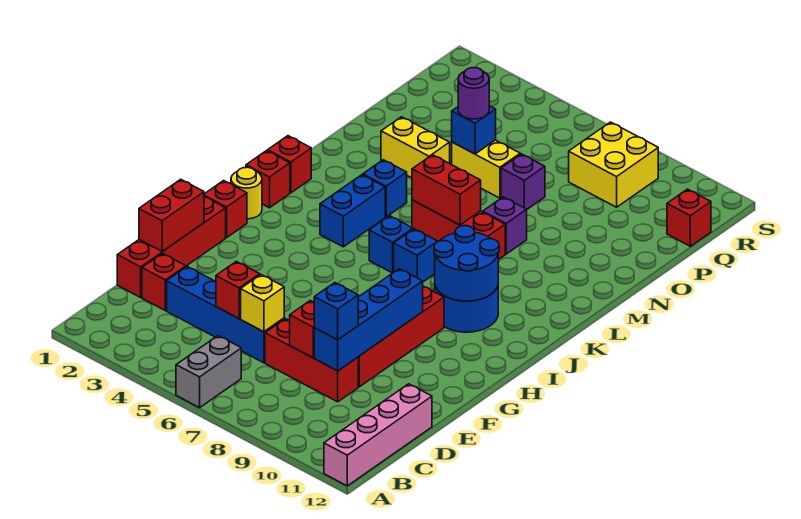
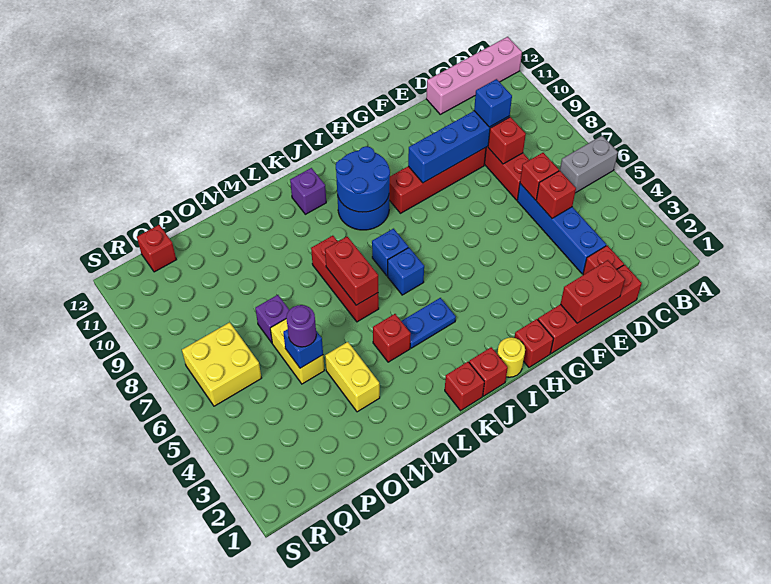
yellow brick D6 level 2 -> red brick D6 level 2
blue brick J4:K4 level 1 -> blue plate J4:K4 level 1
blue brick L4 level 1 -> red brick L4 level 1
purple brick M8 level 1 -> purple brick K11 level 1
yellow brick Q8:R9 level 1 -> yellow brick Q6:R7 level 1

